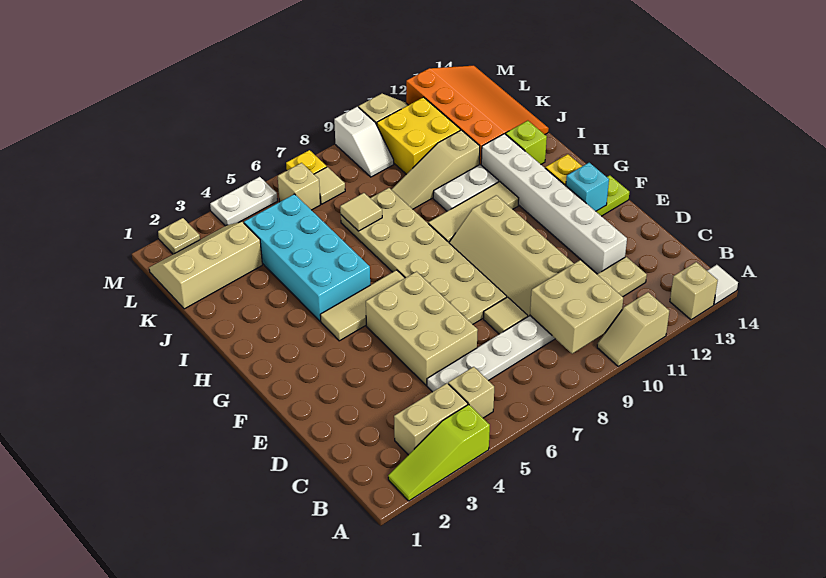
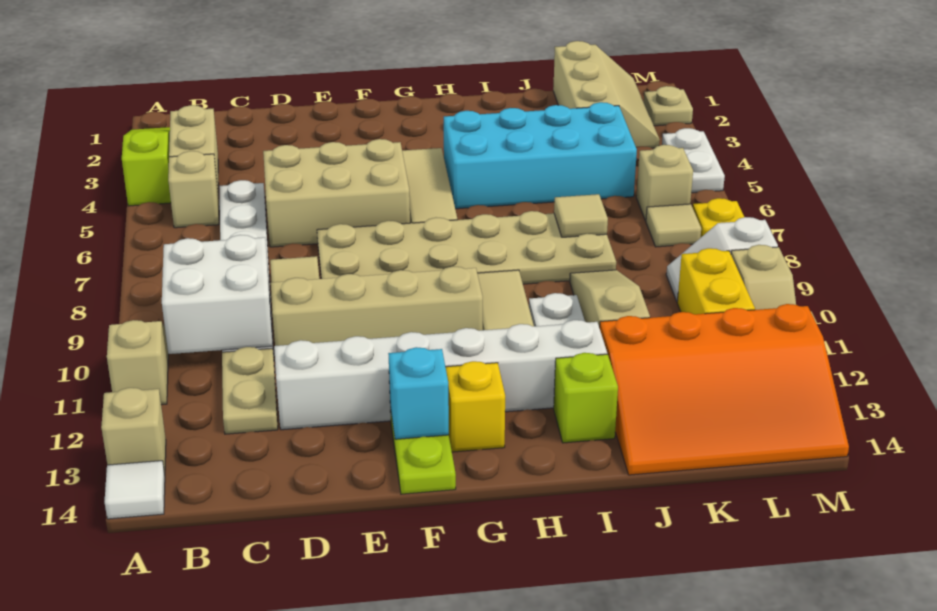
tan brick B9:C10 level 2 -> white brick B9:C10 level 2
yellow brick K10:L11 level 1 -> yellow brick L10:L11 level 1

